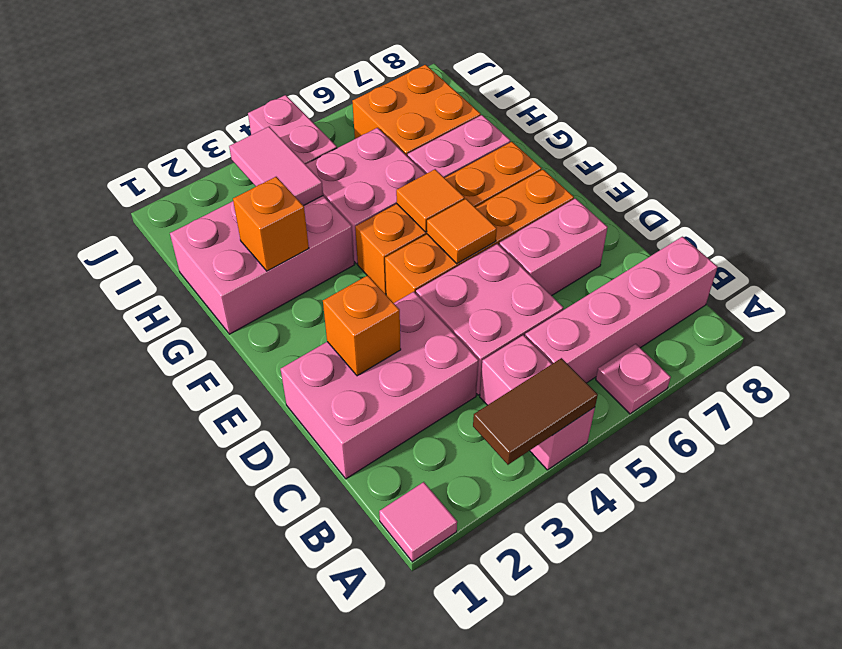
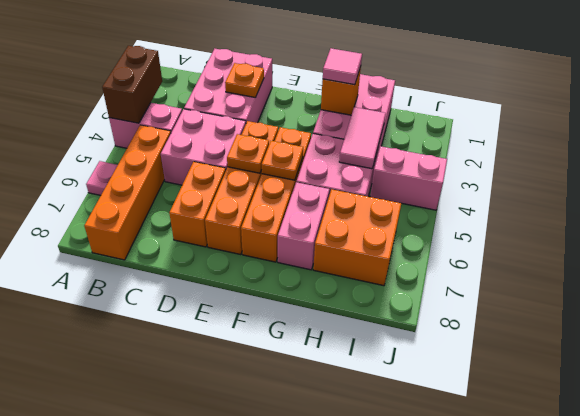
pink tile A1 level 1 -> pink tile G2 level 3
brown tile A3:A4 level 2 -> brown brick A3:A4 level 2
pink brick B5:B8 level 1 -> orange brick B5:B8 level 1
orange brick D2 level 2 -> orange plate D2 level 2
pink brick D6:D7 level 1 -> orange brick D6:D7 level 1
orange tile E5 level 2 -> orange plate E5 level 2
orange tile F5 level 2 -> orange plate F5 level 2
pink tile H3:I3 level 2 -> pink tile H3:H4 level 2

